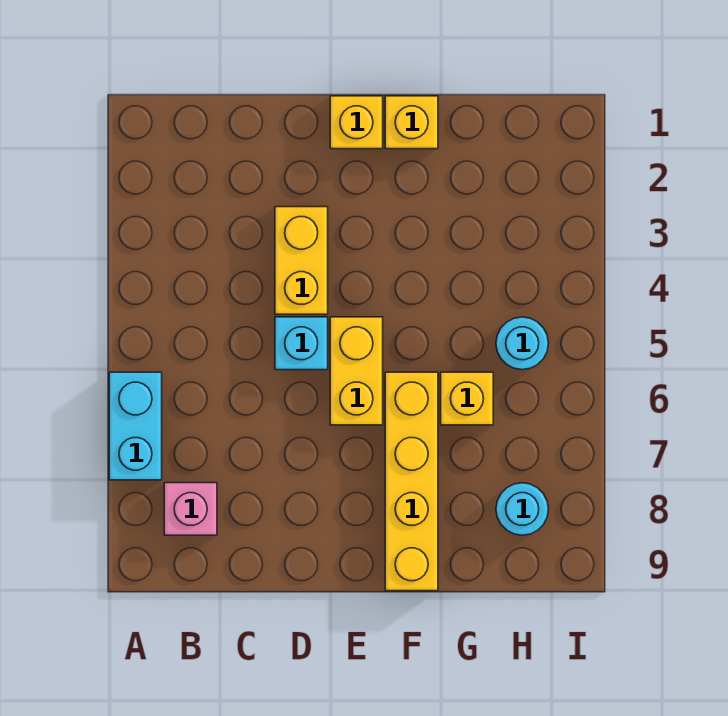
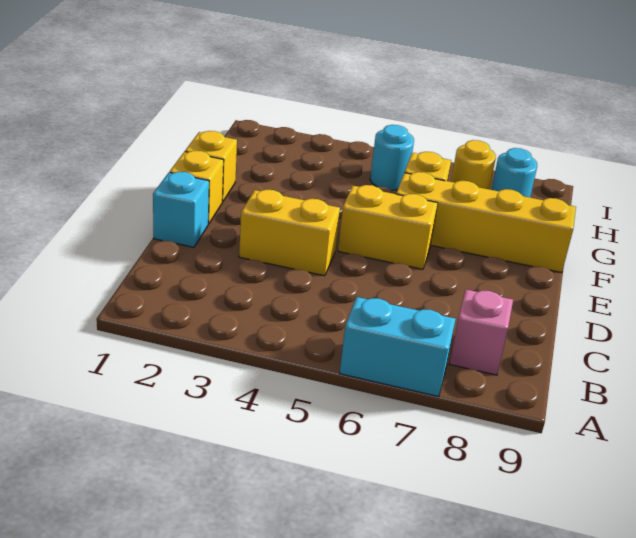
cyan brick D5 level 1 -> cyan brick D1 level 1
none -> yellow round brick H7 level 1

